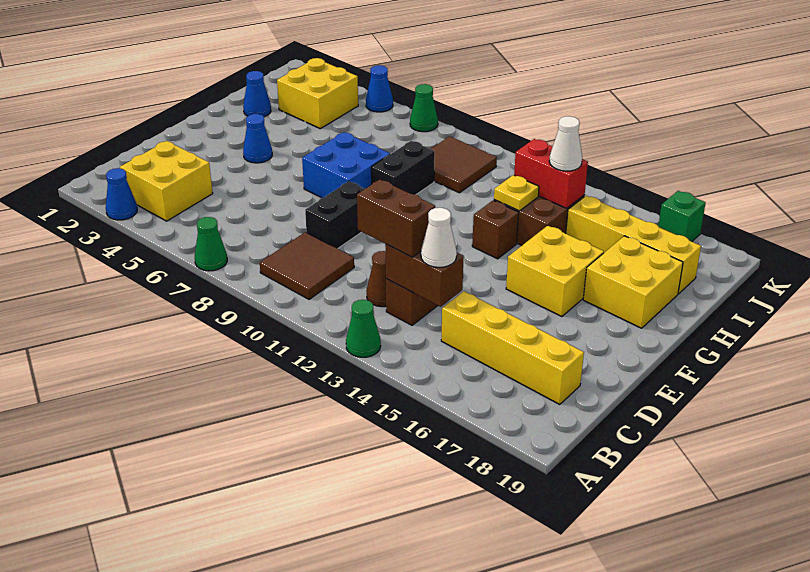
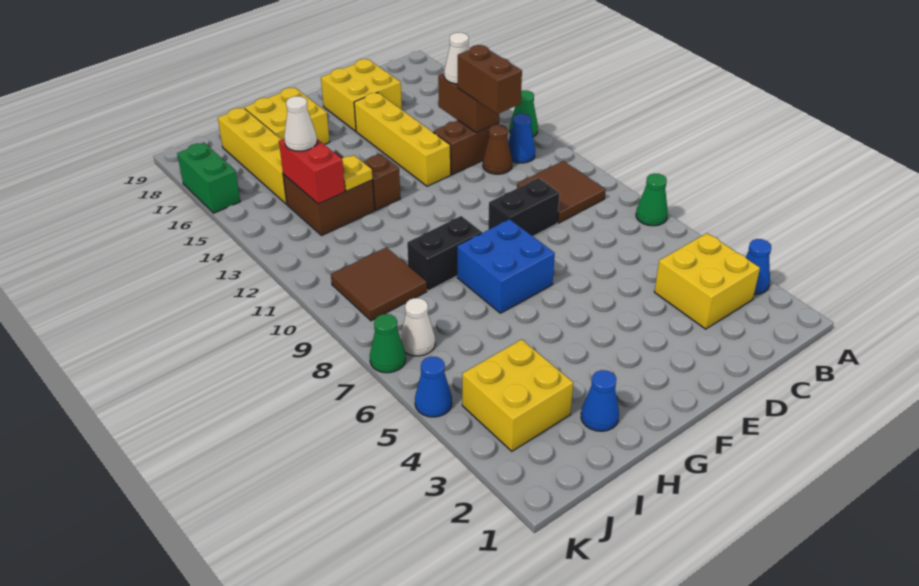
yellow brick C15:C18 level 1 -> yellow brick E13:E16 level 1
blue cone F4 level 1 -> blue cone B12 level 1
yellow brick F15:G16 level 1 -> yellow brick D17:E18 level 1
none -> white cone J7 level 1
green brick K17 level 1 -> green brick K16:K17 level 1

